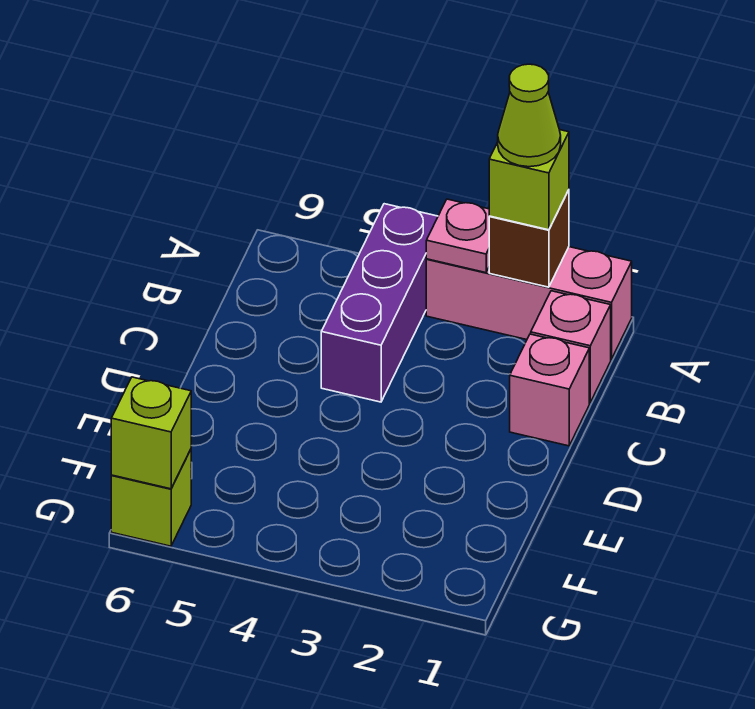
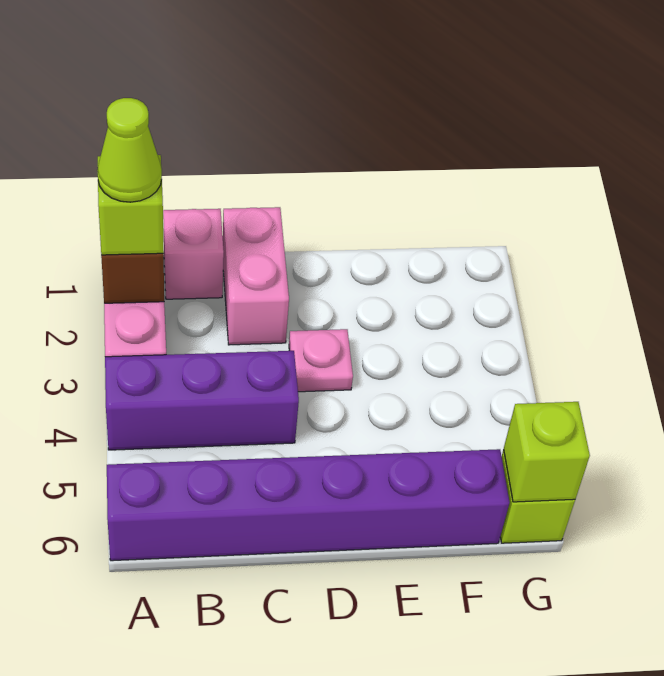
pink plate A3 level 2 -> pink plate D3 level 1
none -> purple brick A6:F6 level 1
pink brick C1 level 1 -> pink brick C1:C2 level 1

